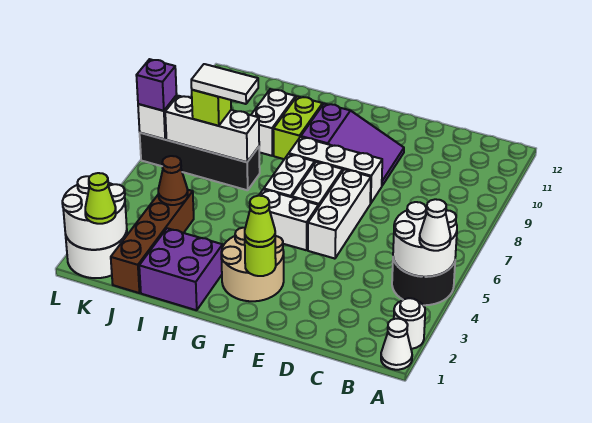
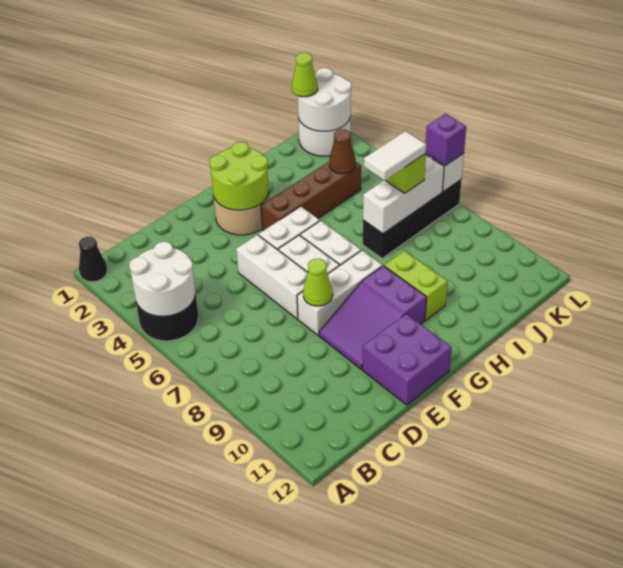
white cone A1 level 1 -> black cone A1 level 1
white round brick A2 level 1 -> none
white cone A4 level 3 -> none
lime round brick F2 level 2 -> lime round brick F2:G3 level 2
lime cone F2 level 3 -> lime cone E8 level 2
purple brick H1:I2 level 1 -> purple brick E11:F12 level 1
white brick I9:I10 level 1 -> none
brown brick J1:J4 level 1 -> brown brick G4:J4 level 1

